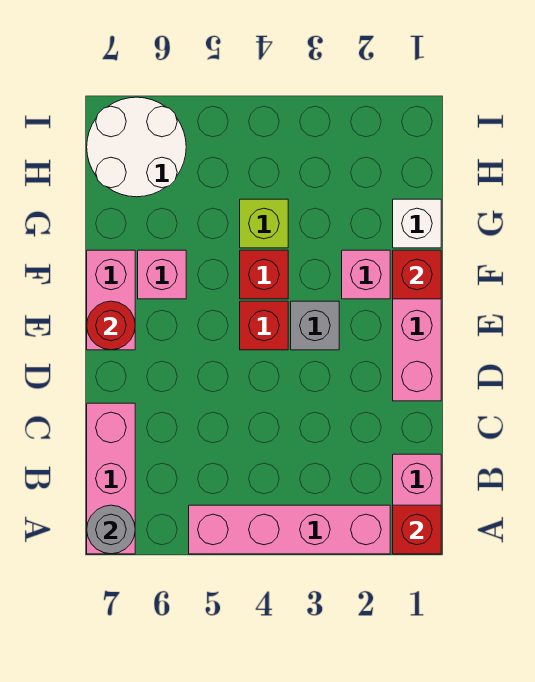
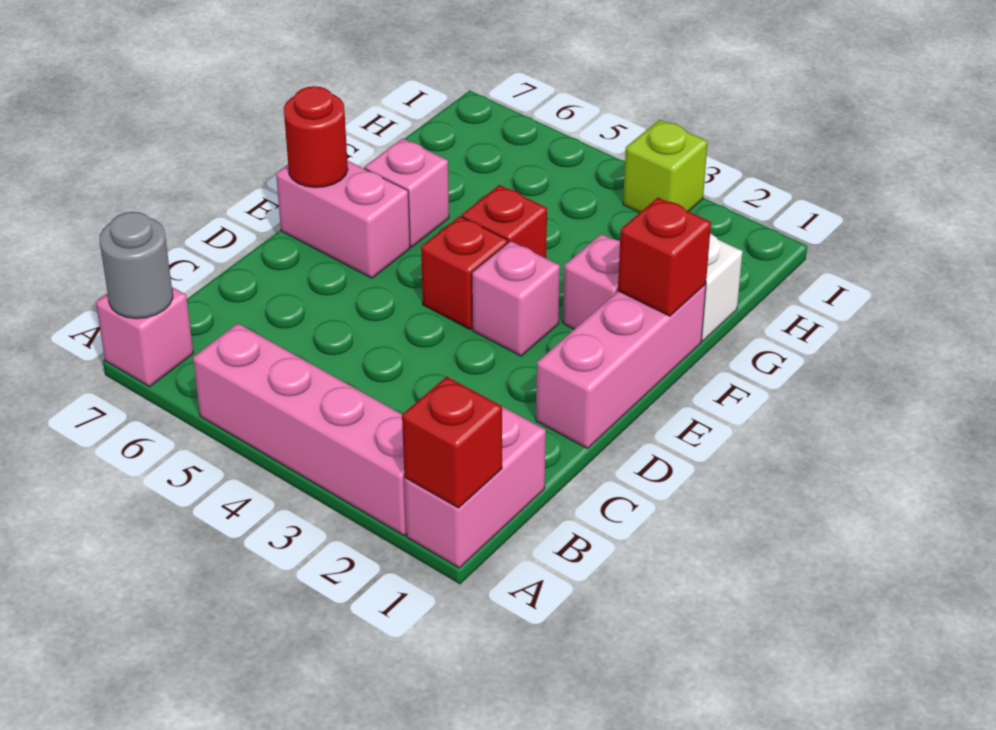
pink brick A7:C7 level 1 -> pink brick A7 level 1
grey brick E3 level 1 -> pink brick E3 level 1
pink brick E7:F7 level 1 -> pink brick E6:E7 level 1
lime brick G4 level 1 -> lime brick I3 level 1
white round brick H6:I7 level 1 -> none

